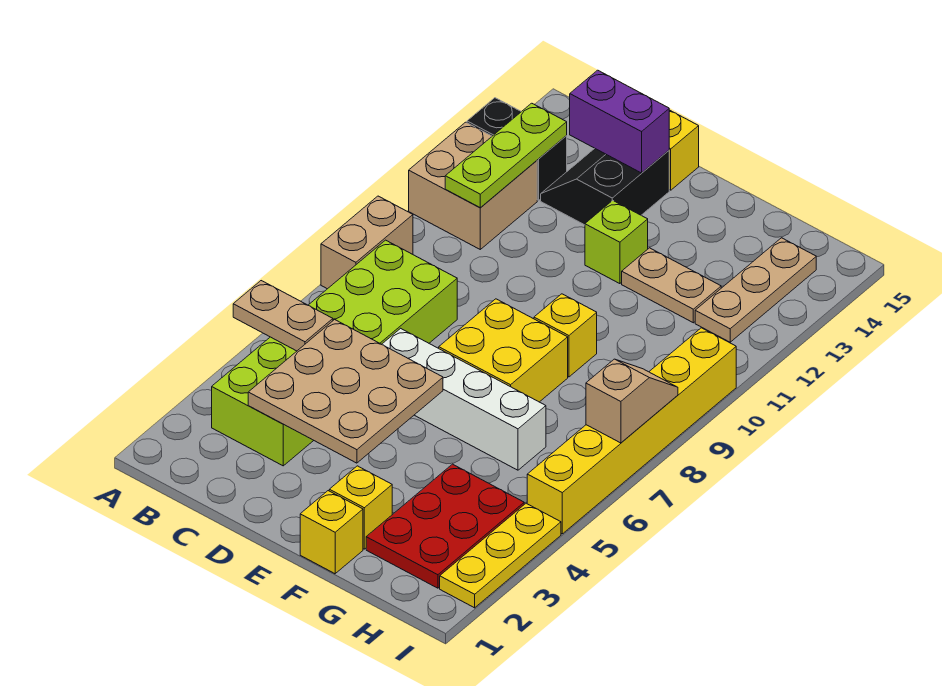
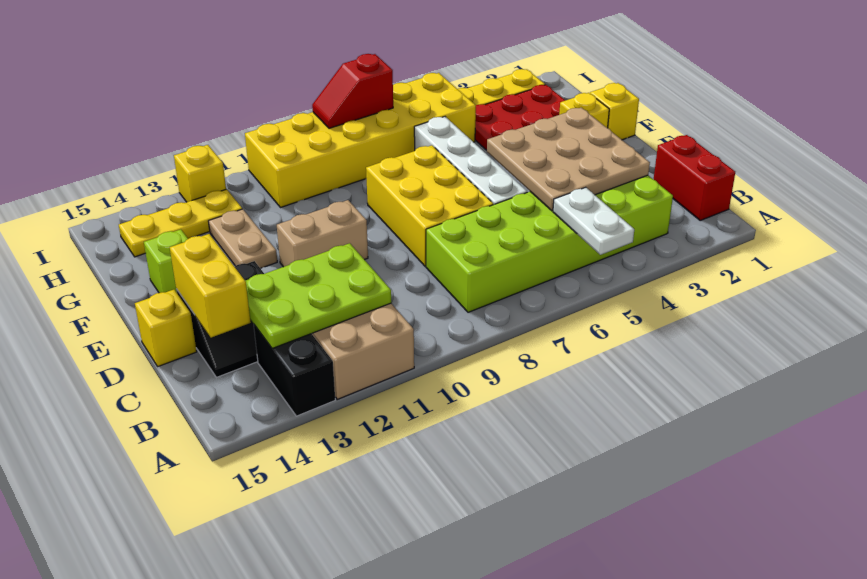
tan plate A5:B5 level 2 -> white plate A5:B5 level 2
tan brick A8:A9 level 1 -> tan brick E10:E11 level 1
none -> red brick B1:C1 level 1
lime plate B11:B13 level 2 -> lime plate B11:C13 level 2
purple brick C14:D14 level 2 -> yellow brick C14:D14 level 2
yellow brick E7:F8 level 1 -> yellow brick D7:F8 level 1
lime brick E12 level 1 -> lime brick F14 level 1
yellow brick F9 level 1 -> yellow brick I12 level 1
tan plate H12:H14 level 1 -> yellow plate H12:H14 level 1
yellow brick I5:I10 level 1 -> yellow brick H5:I10 level 1
tan slope I7:I8 level 2 top 7 -> red slope I7:I8 level 2 top 7

